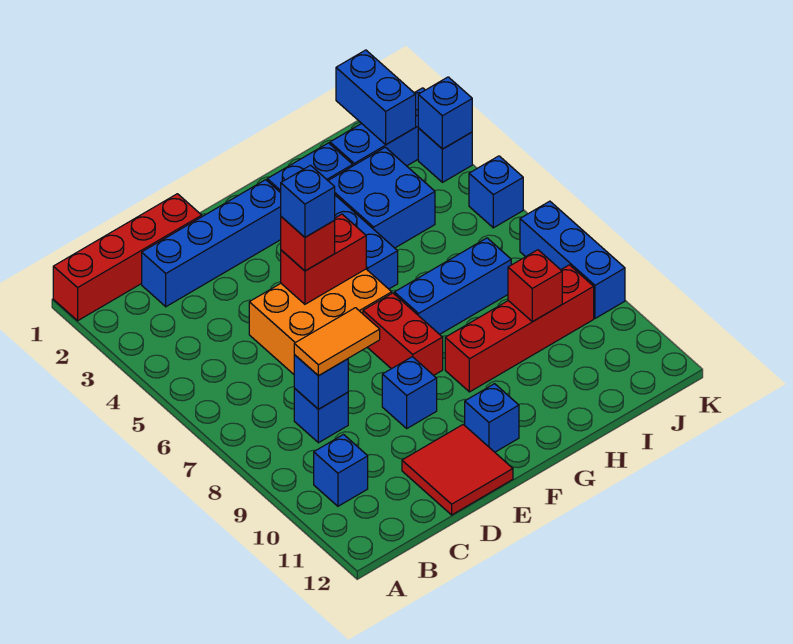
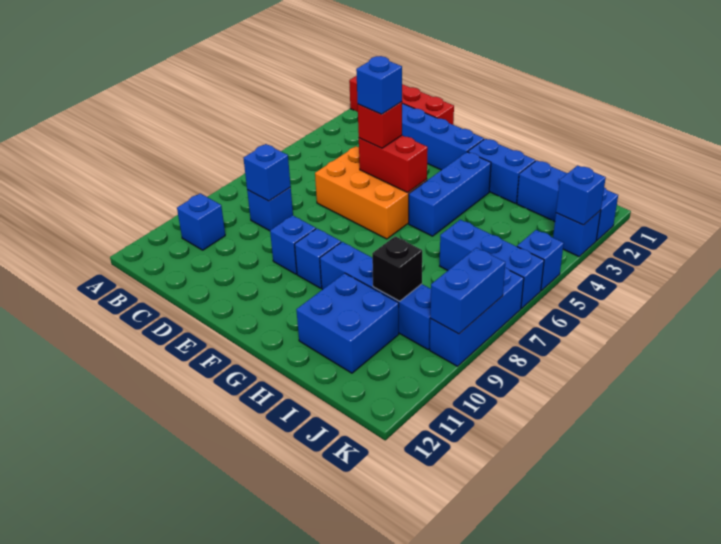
orange tile C8:D8 level 3 -> none
red tile D11:E12 level 1 -> none
red brick F7:F8 level 1 -> none
blue brick F11 level 1 -> blue brick F9 level 1
blue brick G7:I7 level 1 -> blue brick I6:K6 level 1
red brick G9:J9 level 1 -> blue brick G9:J9 level 1
blue brick H3:I4 level 1 -> blue brick H10:I11 level 1
red brick I9 level 2 -> black brick I9 level 2
blue brick J1:J2 level 2 -> blue brick K8:K9 level 2

